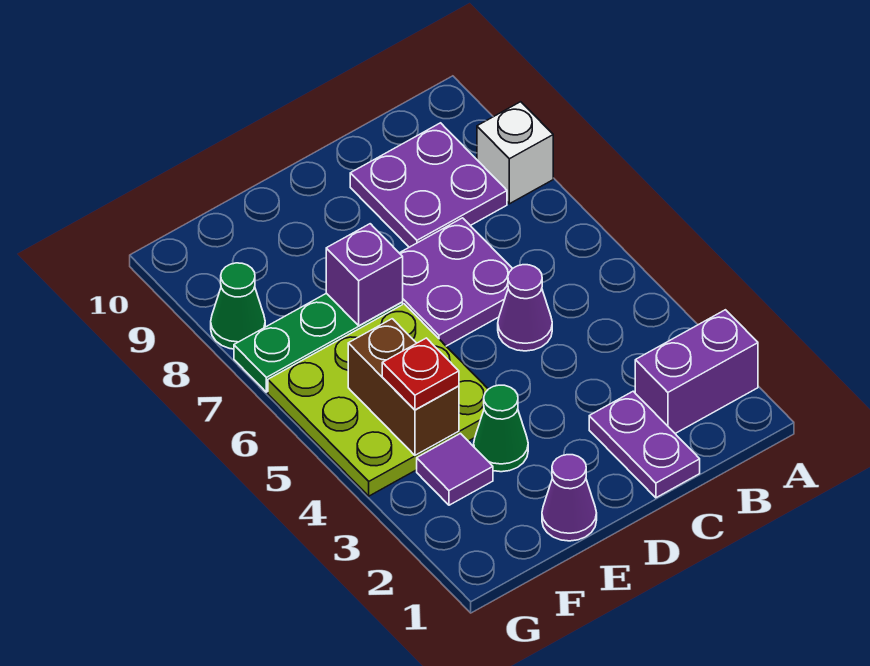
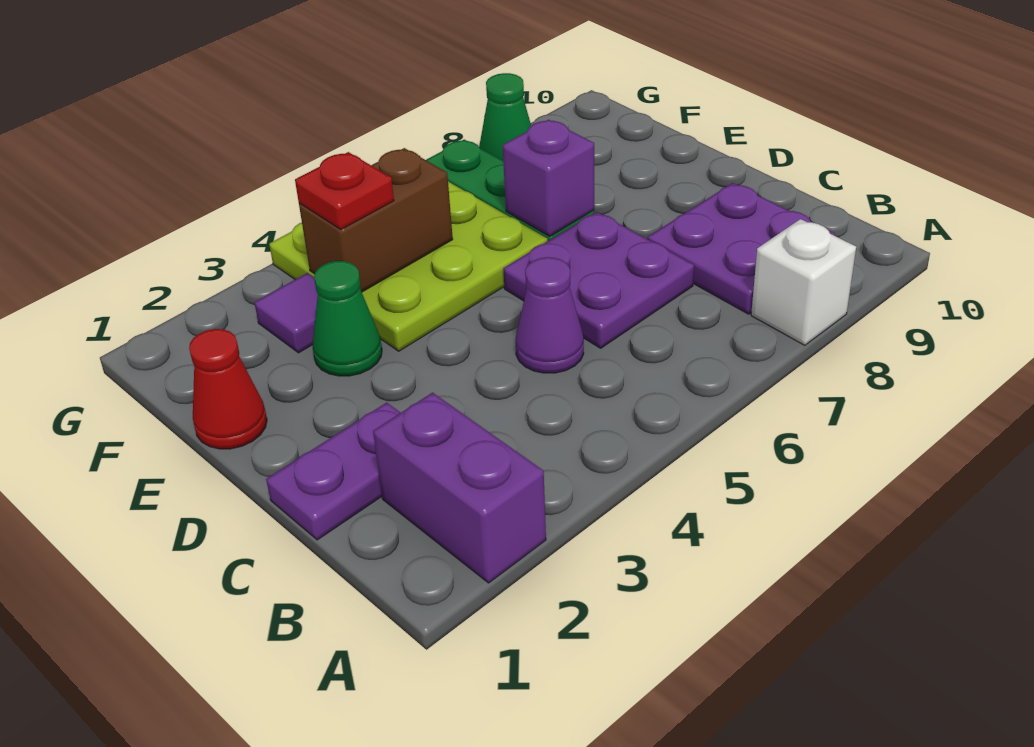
purple cone E1 level 1 -> red cone E1 level 1

